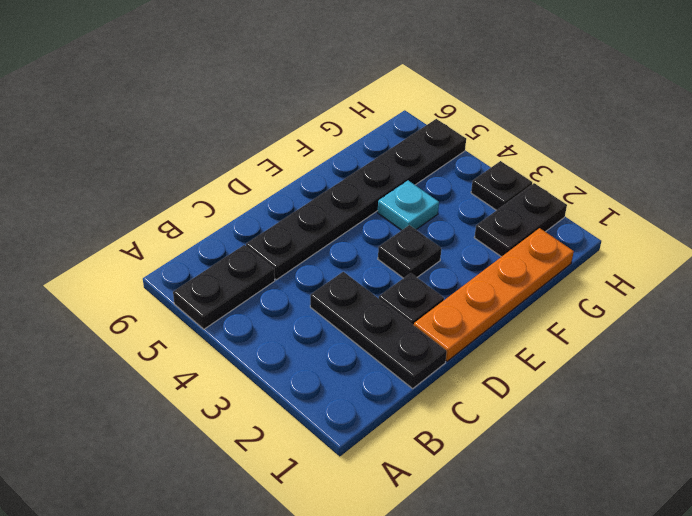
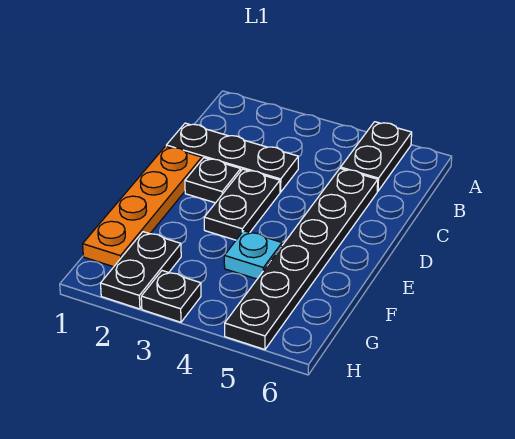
black plate E3 level 1 -> black plate D3:E3 level 1

